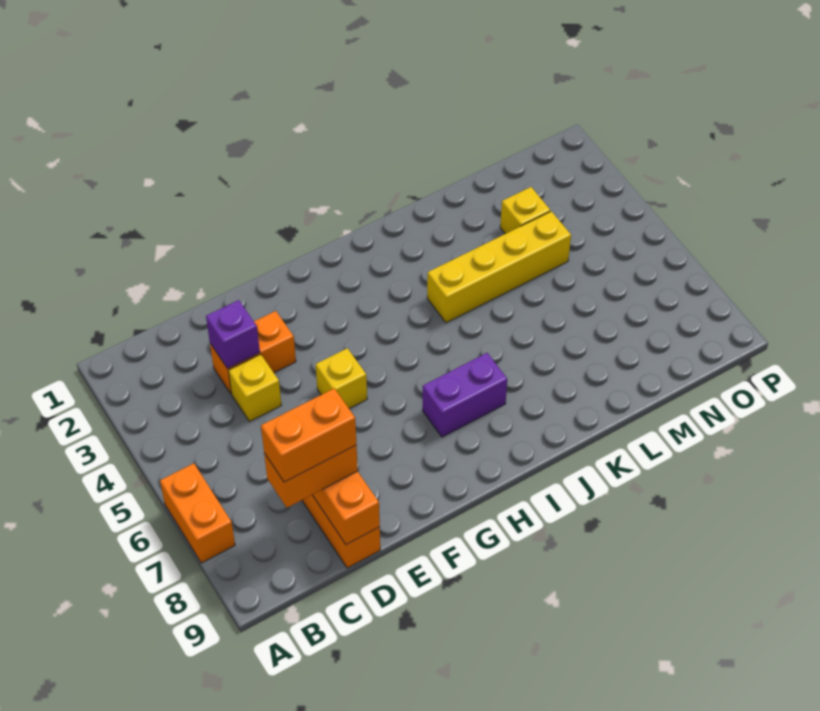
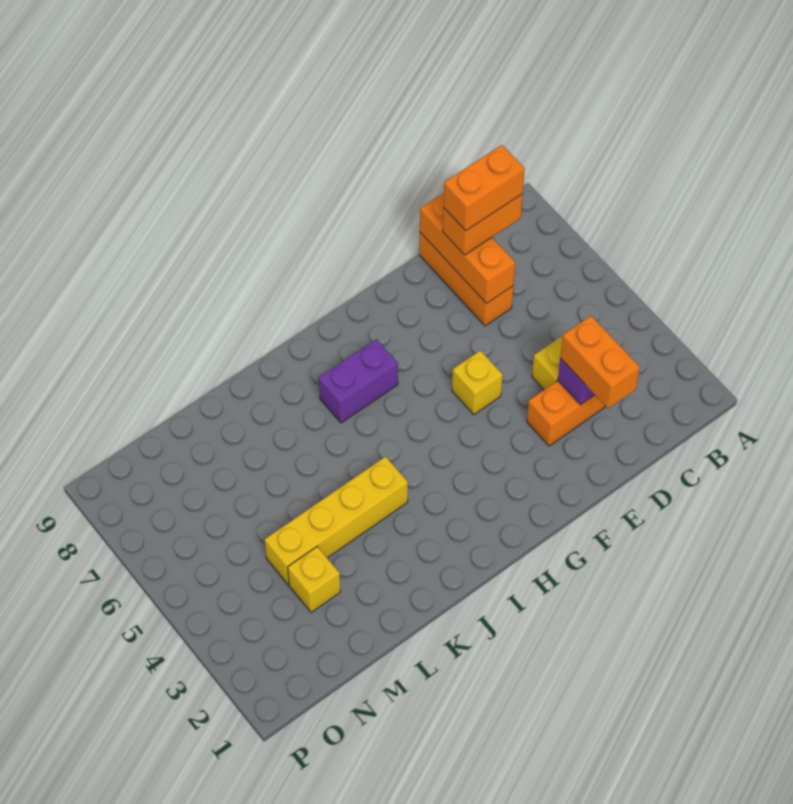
orange brick A6:A7 level 1 -> orange brick D2:D3 level 3

